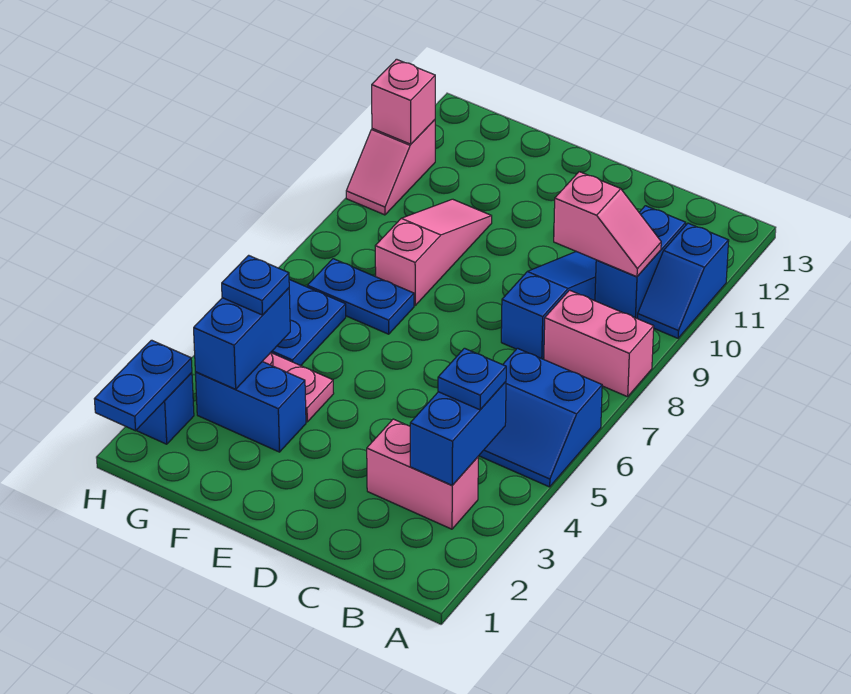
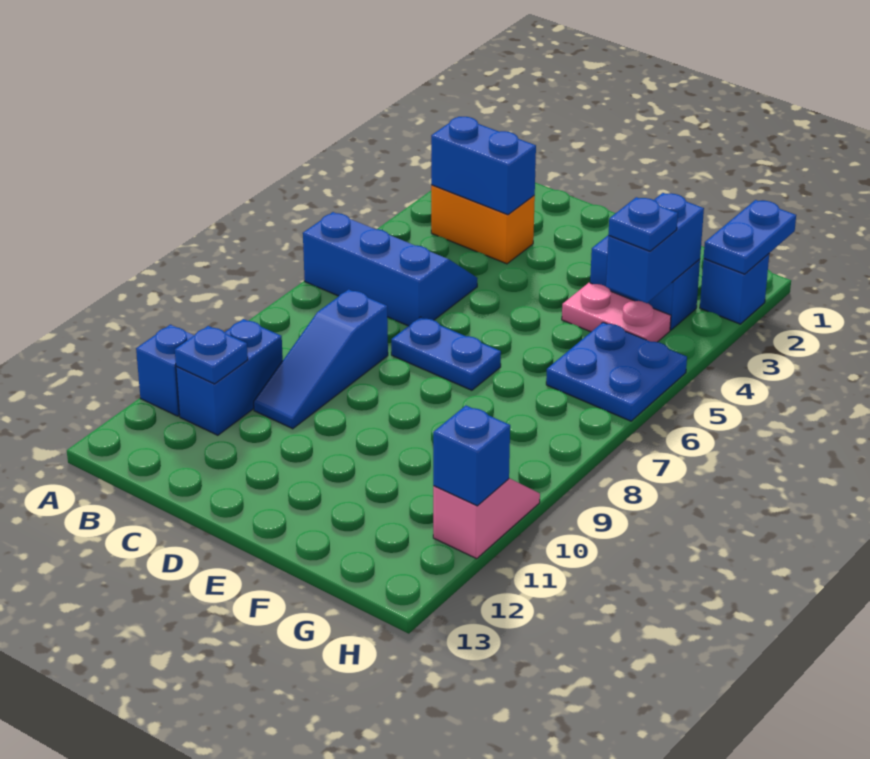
blue slope A5:B6 level 1 top 6 -> blue slope A5:C6 level 1 top 6
pink brick A8:B8 level 1 -> none
pink brick B3:C3 level 1 -> orange brick B3:C3 level 1
blue brick B3:B4 level 2 -> blue brick B3:C3 level 2
blue plate B4 level 3 -> blue plate B11 level 2
pink slope B10:C10 level 2 top C -> none
blue plate F7:G7 level 1 -> blue plate D7:E7 level 1
pink slope F8:F10 level 1 top 8 -> none
pink brick H11 level 2 -> blue brick H11 level 2

